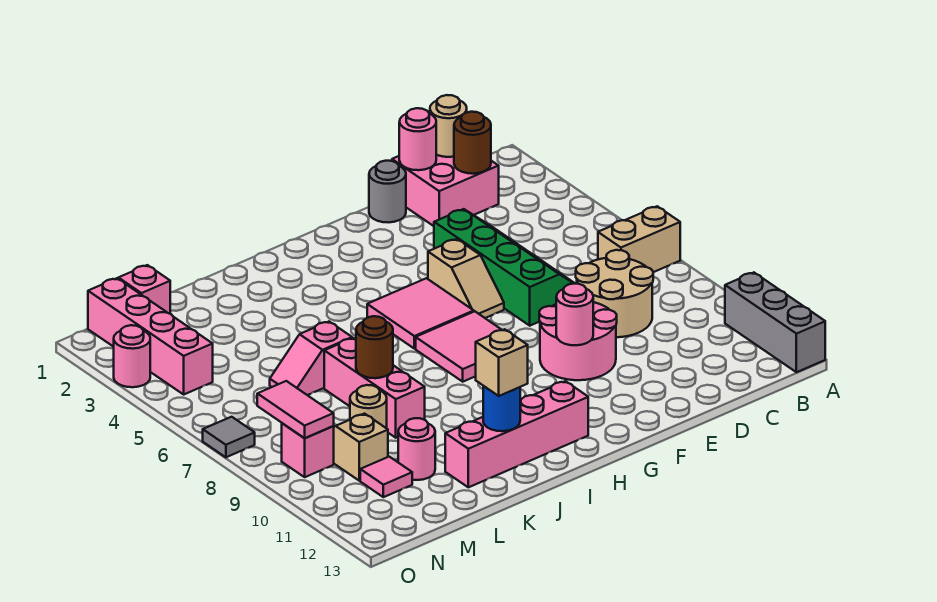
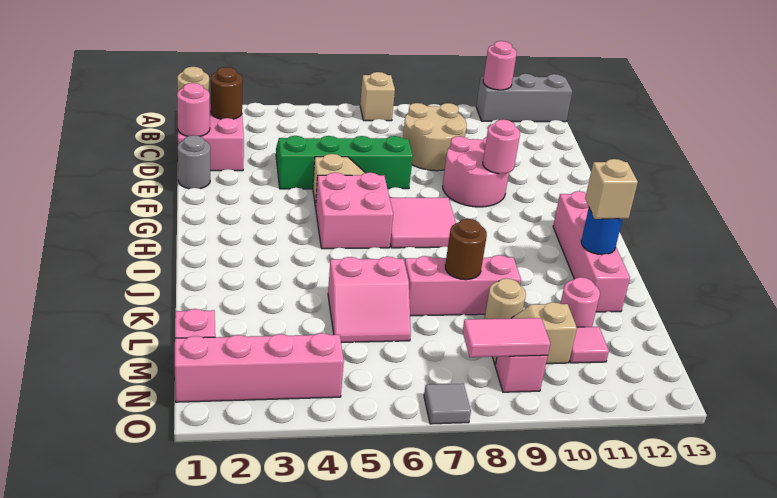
tan brick A7:B7 level 1 -> tan brick A7 level 1
pink tile G5:H6 level 1 -> pink brick G5:H6 level 1
pink slope K6:L6 level 1 top K -> pink slope K5:L6 level 1 top K
pink round brick O3 level 1 -> pink round brick A11 level 2

